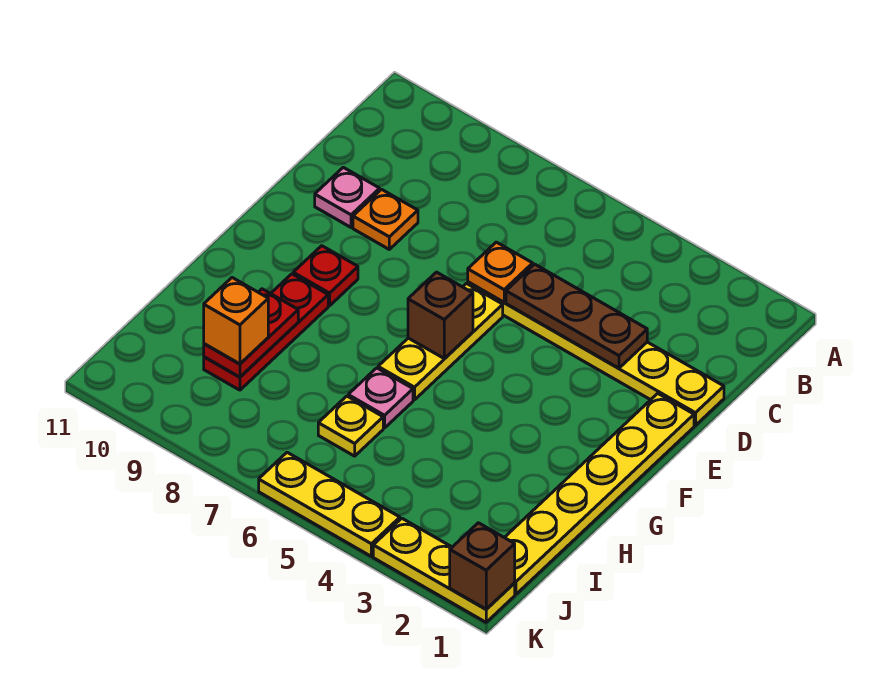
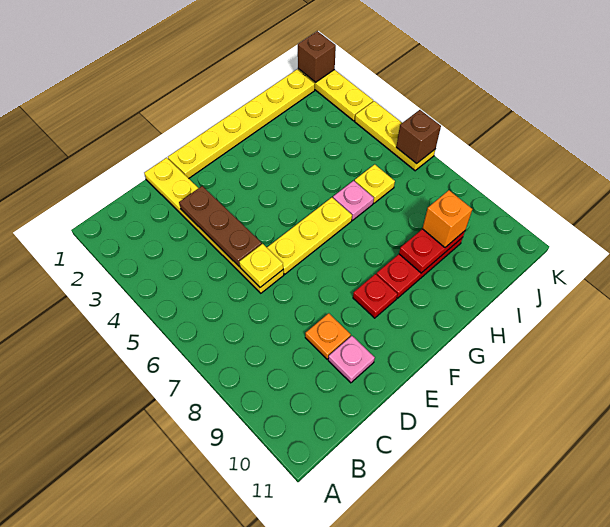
orange plate D6 level 2 -> yellow plate D6 level 2
brown brick F6 level 2 -> brown brick K6 level 2

